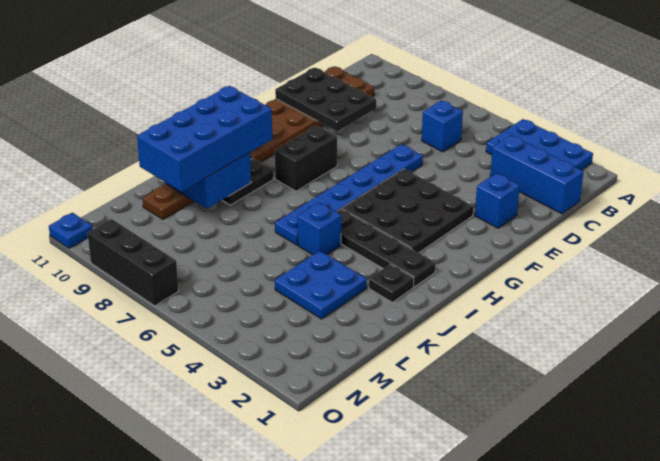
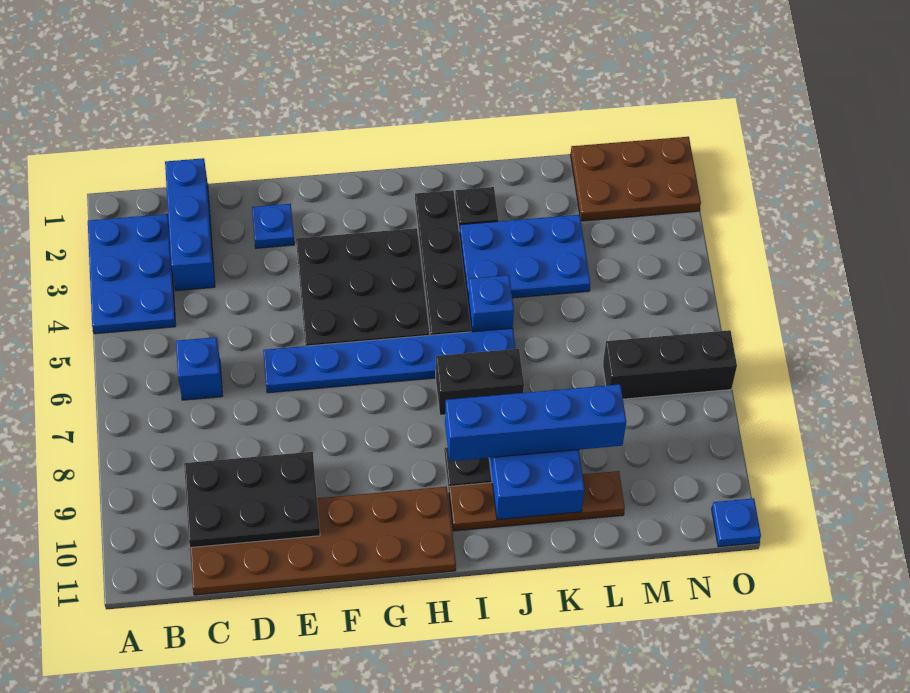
black plate D9:E11 level 2 -> black plate C9:E10 level 2
blue brick E2 level 1 -> blue plate E2 level 1
black brick G8:H8 level 1 -> black brick I7:J7 level 1
blue brick I9:L10 level 3 -> blue brick I9:L9 level 3
blue plate K3:L4 level 1 -> blue plate J3:L4 level 1
none -> brown plate M1:O2 level 1
black brick O7:O9 level 1 -> black brick M7:O7 level 1

